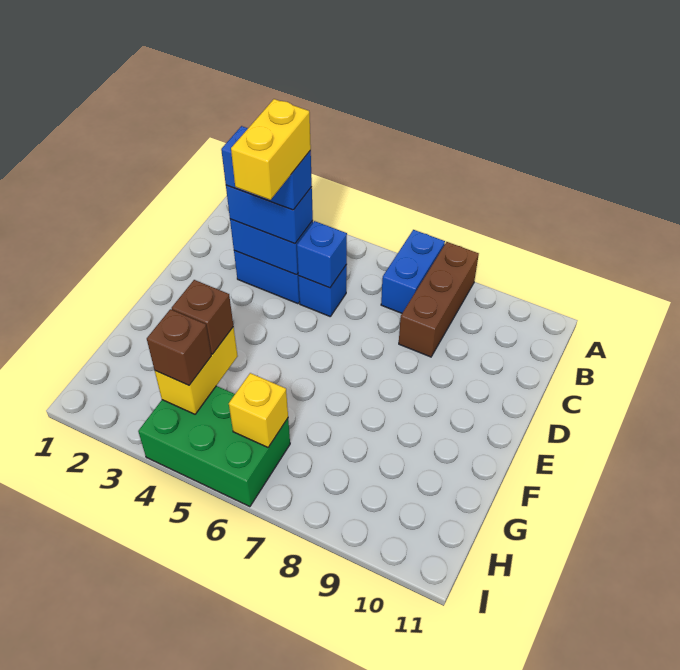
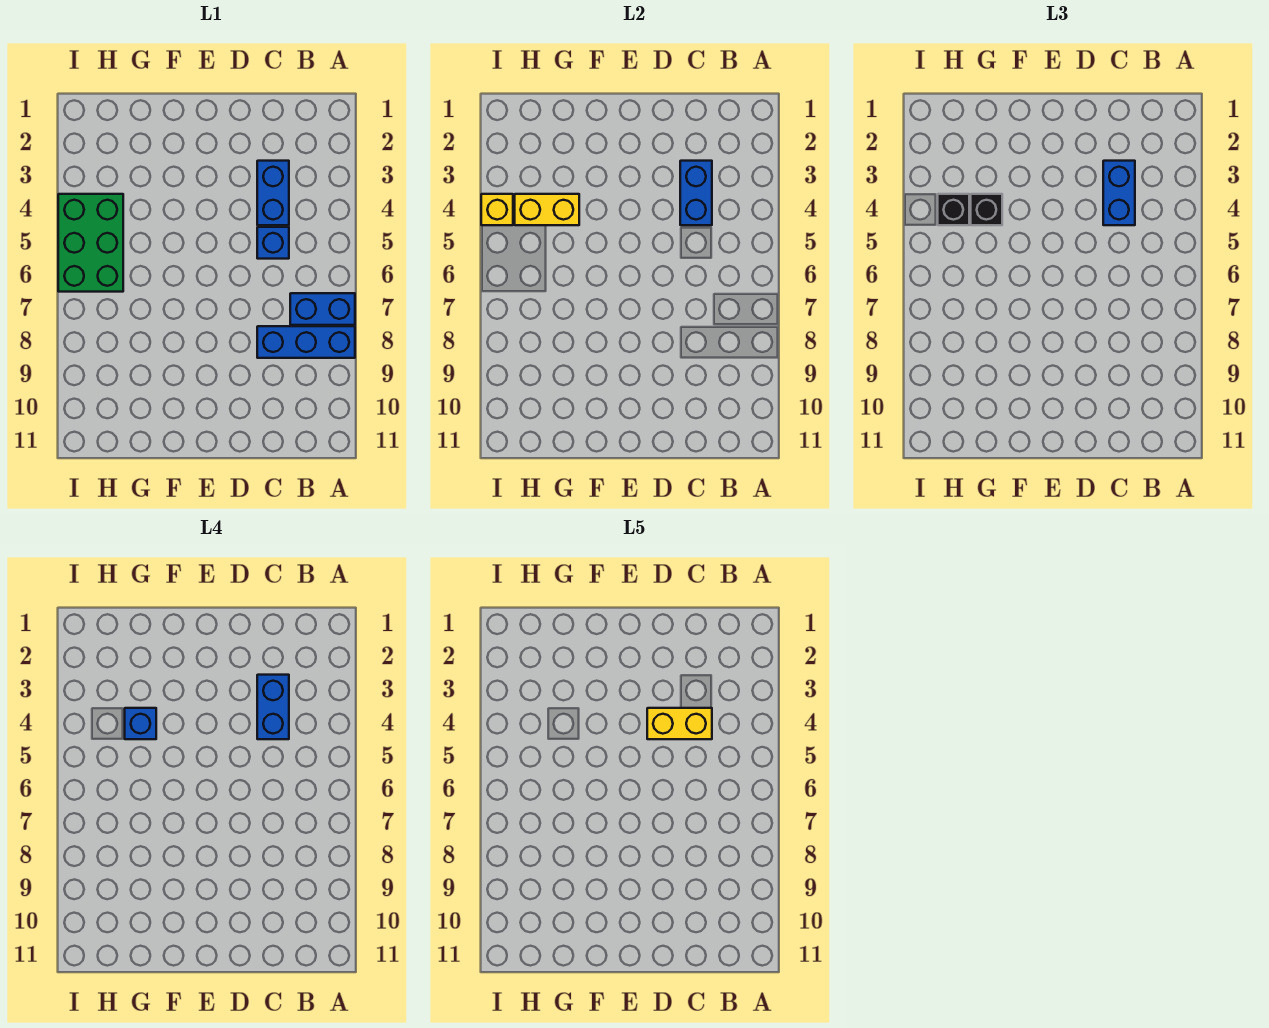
brown brick A8:C8 level 1 -> blue brick A8:C8 level 1
blue brick C5 level 2 -> blue brick G4 level 4
brown brick G4 level 3 -> black brick G4 level 3
brown brick H4 level 3 -> black brick H4 level 3
yellow brick H6 level 2 -> yellow brick I4 level 2

